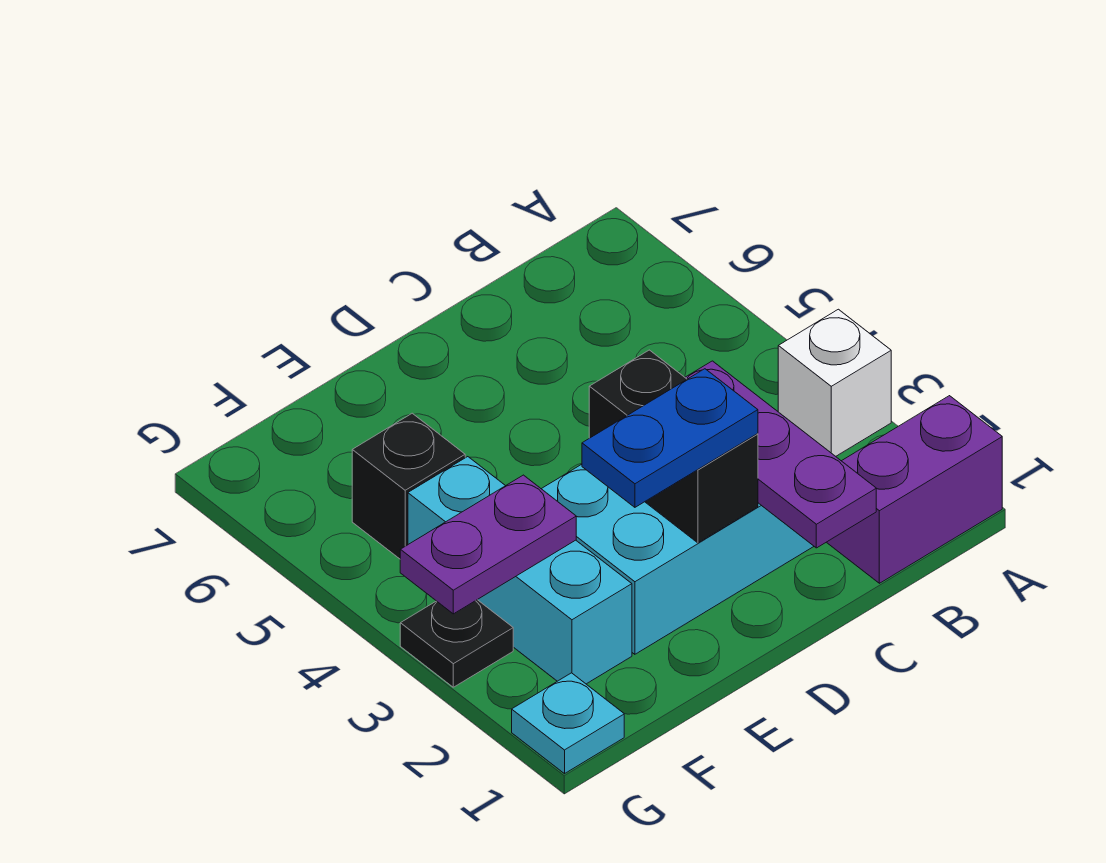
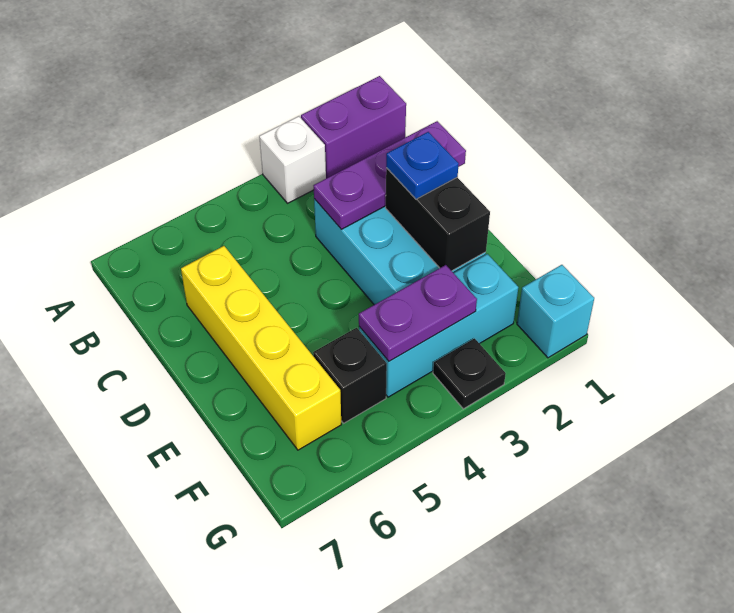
purple brick A1:B1 level 1 -> purple brick A1:A2 level 1
none -> yellow brick C6:F6 level 1
black brick D2:D3 level 2 -> black brick D2:E2 level 2
blue plate D2:E2 level 3 -> blue plate D2 level 3
purple plate F3:G3 level 2 -> purple plate F3:F4 level 2
cyan plate G1 level 1 -> cyan brick G1 level 1

